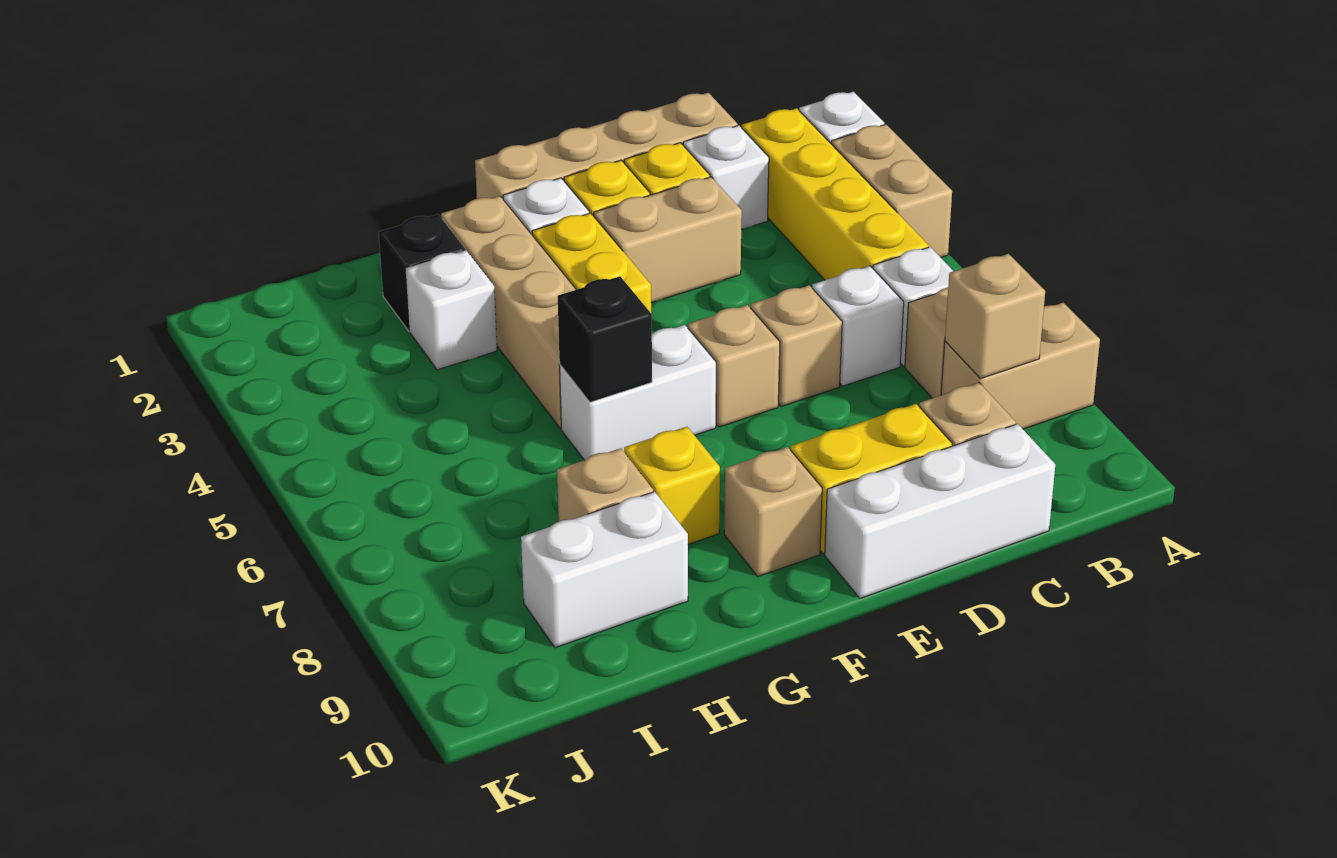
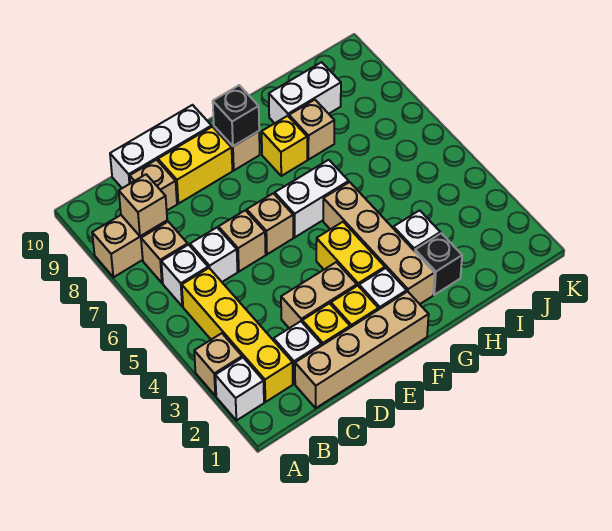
tan brick A3:A4 level 1 -> tan brick A3 level 1
black brick G6 level 2 -> black brick F9 level 2

